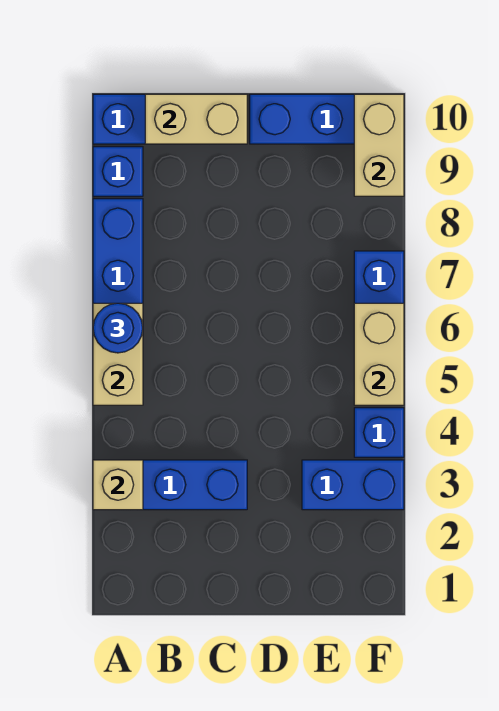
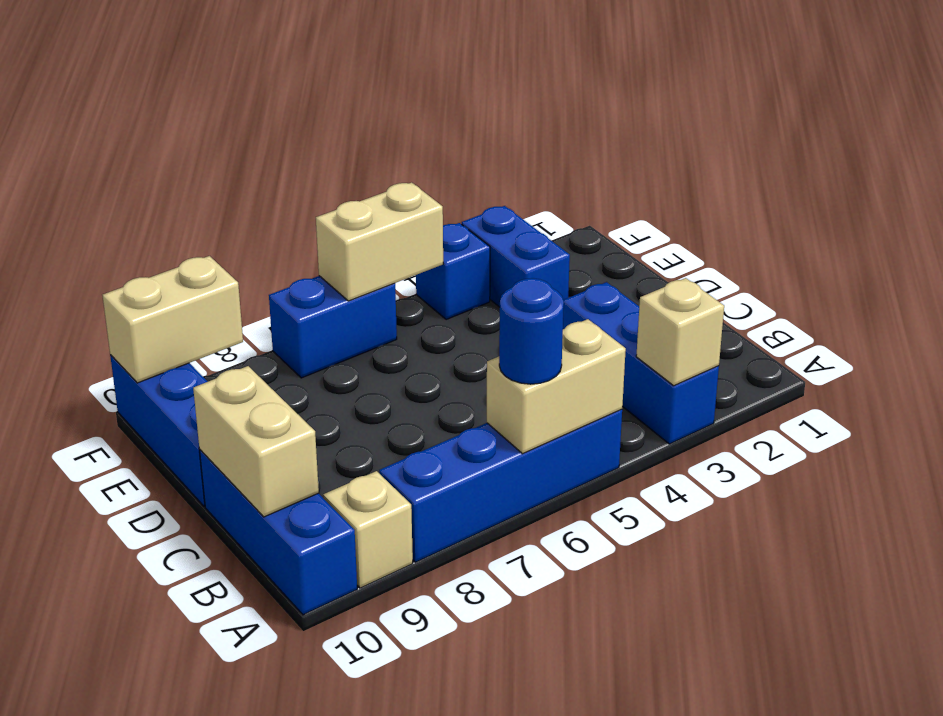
blue brick A9 level 1 -> tan brick A9 level 1

